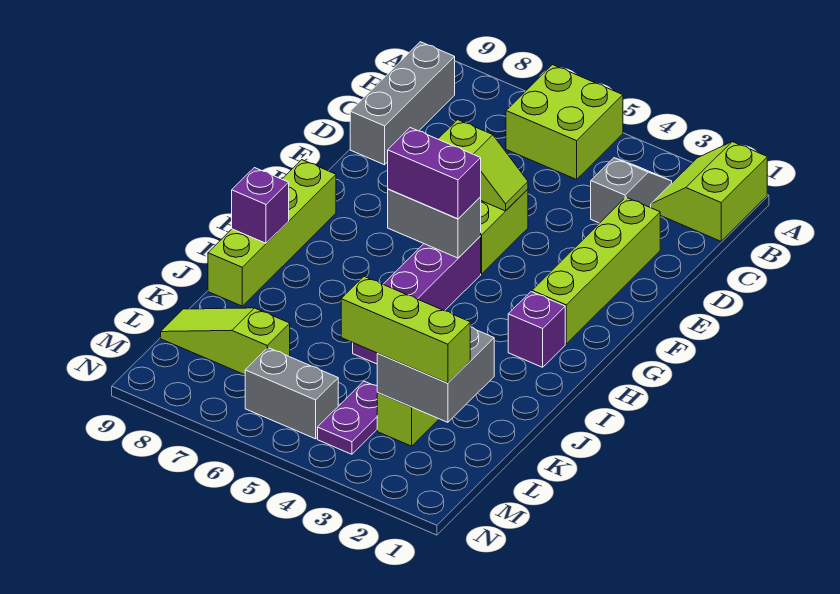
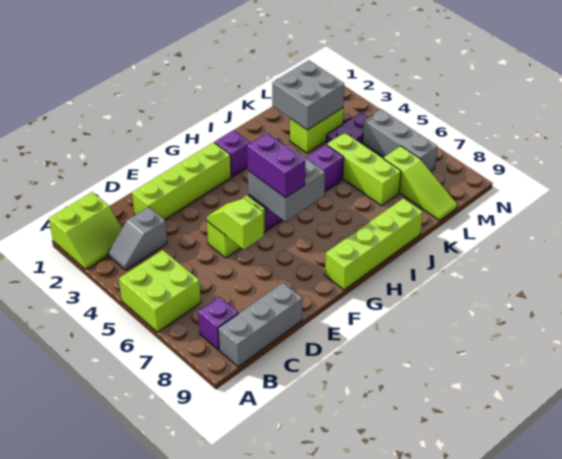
grey brick G5:G6 level 2 -> grey brick G5:H6 level 2
purple brick I9 level 2 -> purple brick B8 level 1
lime brick L2:L4 level 3 -> lime brick K5:K7 level 1
grey brick M5:M6 level 1 -> grey brick M5:M7 level 1

